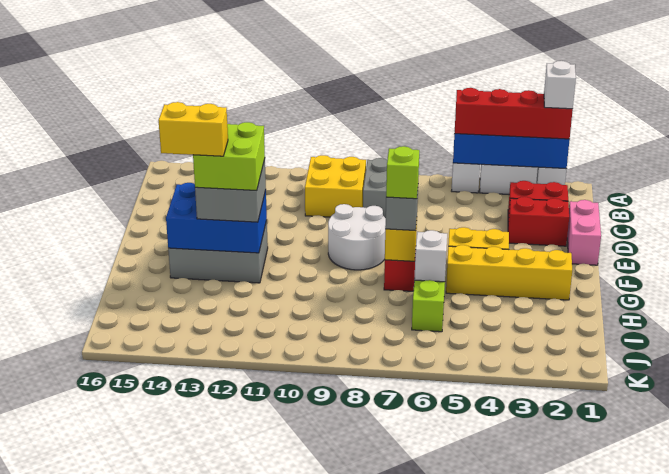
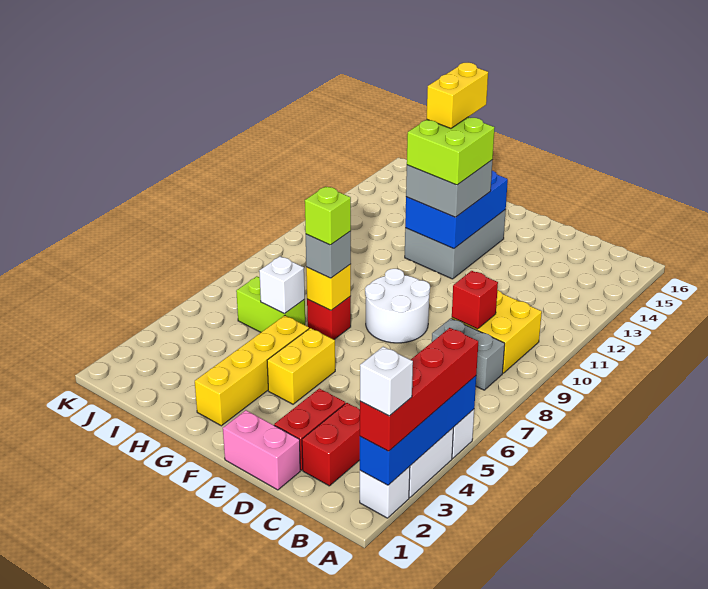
none -> red brick C9 level 2

